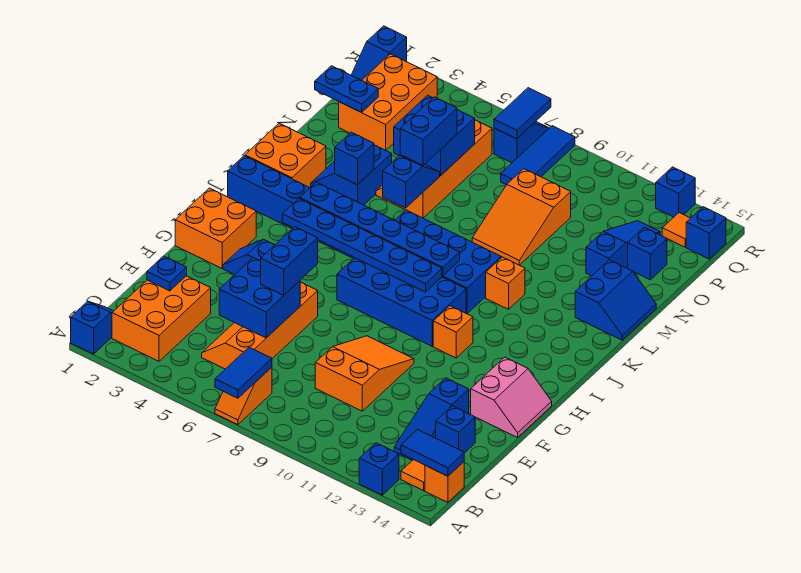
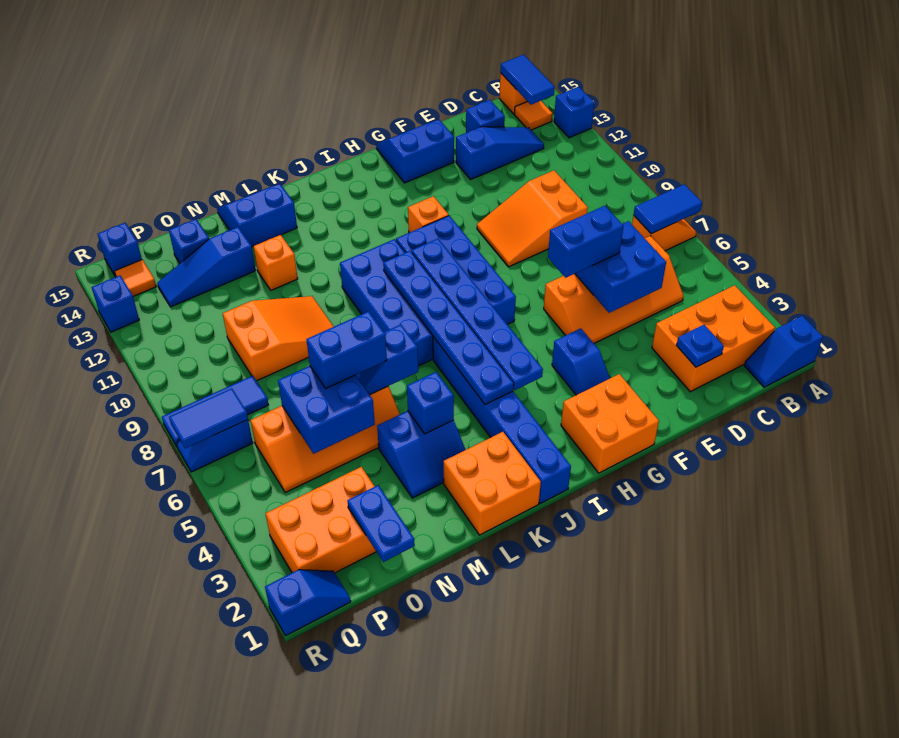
pink slope F14:G15 level 1 top 14 -> blue slope F14:G15 level 1 top 14
orange brick K11 level 1 -> orange brick M12 level 1

